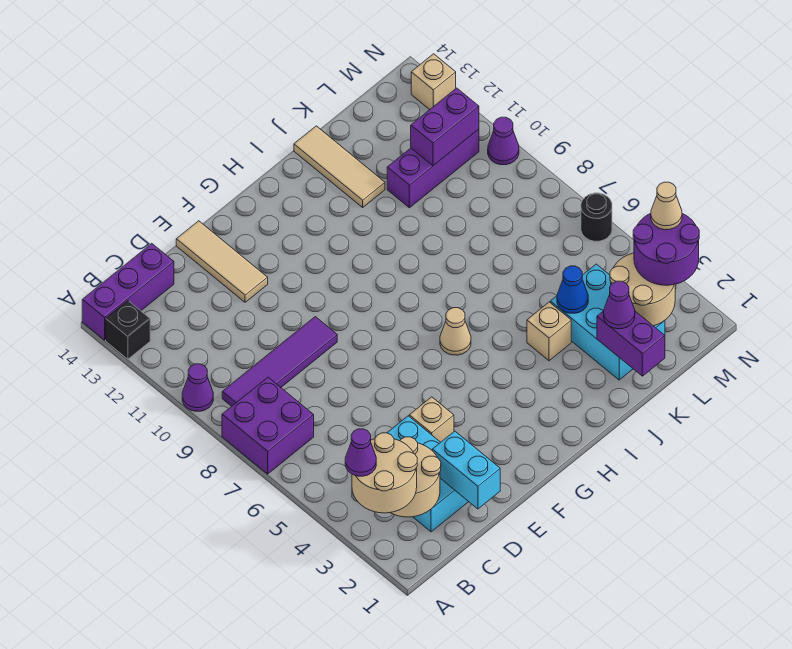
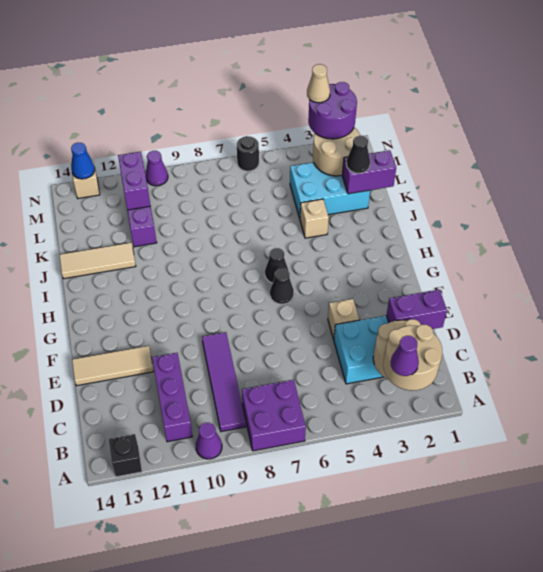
purple brick A14:C14 level 1 -> purple brick B11:D11 level 1
cyan brick D1:D2 level 2 -> purple brick D1:D2 level 2
none -> black cone G6 level 1
tan cone H6 level 1 -> black cone H6 level 1
purple cone K2 level 3 -> black cone K2 level 3
blue cone K4 level 2 -> blue cone N13 level 2

